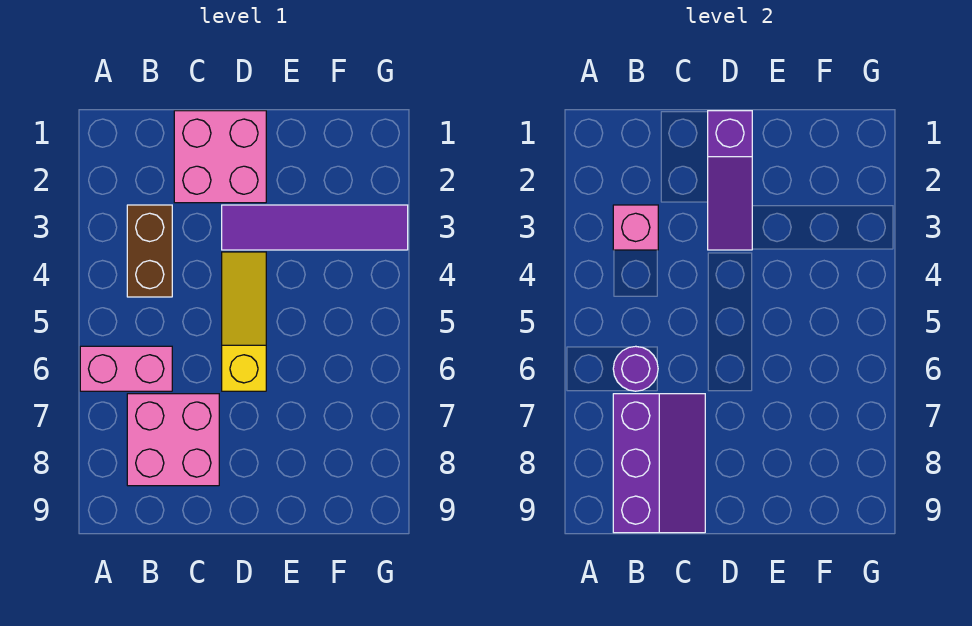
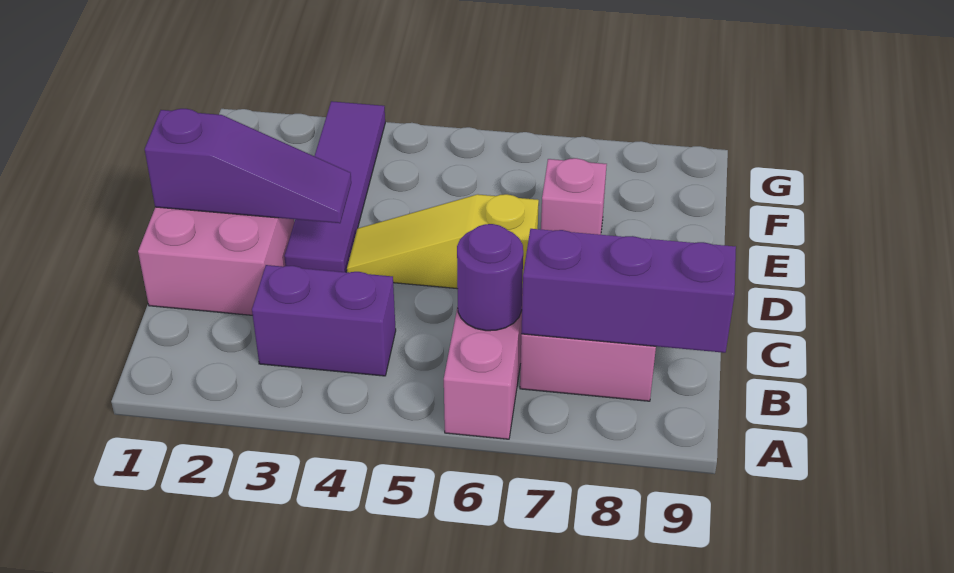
brown brick B3:B4 level 1 -> purple brick B3:B4 level 1
pink brick B3 level 2 -> pink brick E7 level 1

